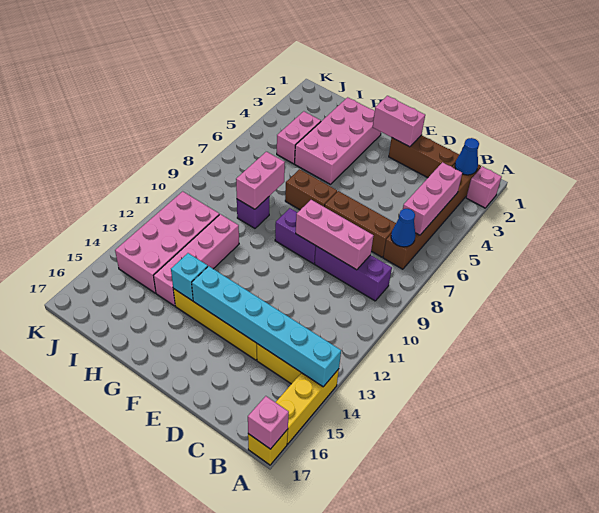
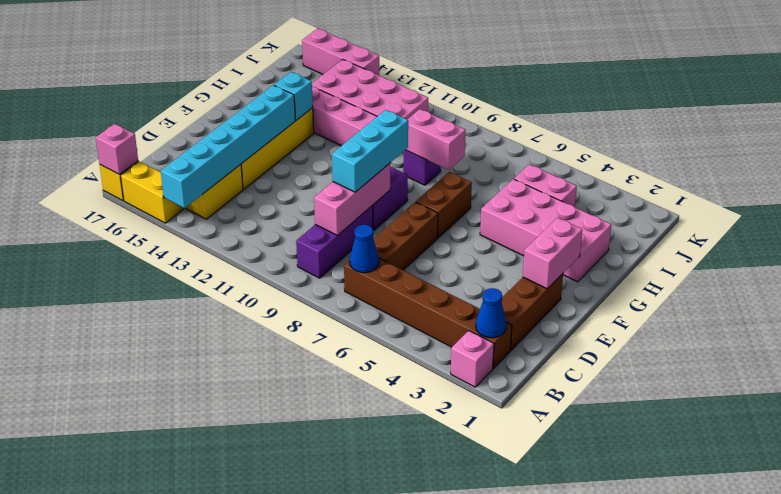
yellow brick A14:A16 level 1 -> yellow brick A15:A16 level 1
pink brick B4:B6 level 2 -> pink brick K14:K16 level 1
none -> cyan brick D9:F9 level 3

